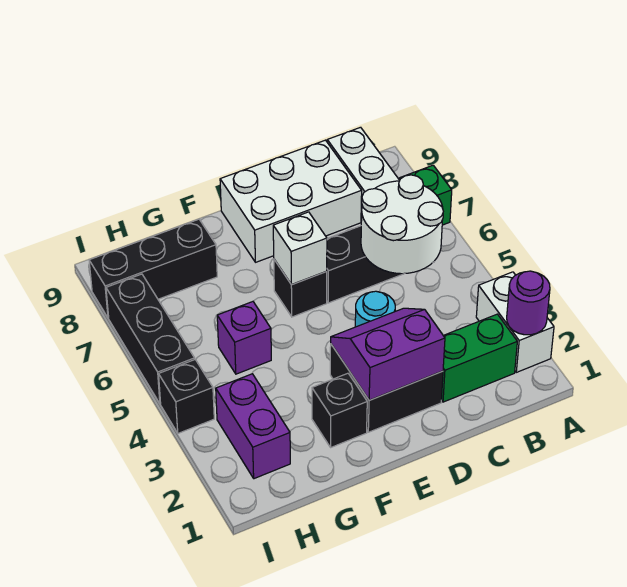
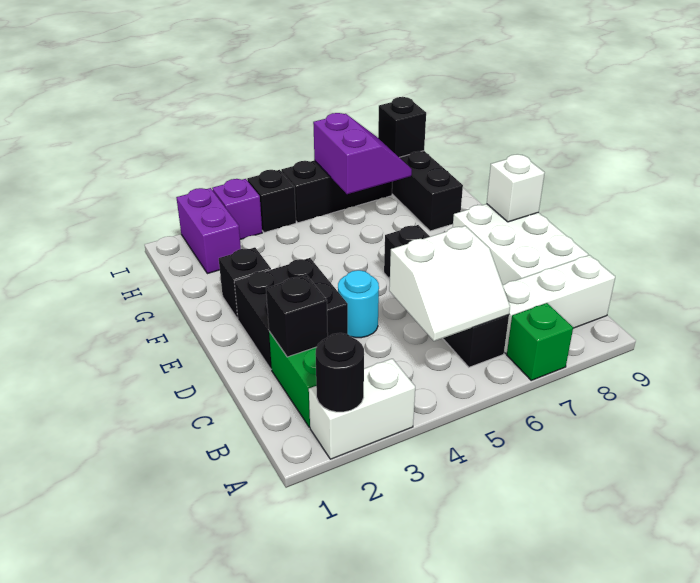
purple round brick A2 level 2 -> black round brick A2 level 2
white round brick B5:C6 level 2 -> white slope B5:C6 level 2 top C
none -> black brick C2 level 2
purple slope D2:E3 level 2 top 2 -> purple slope H6:I7 level 2 top 6
white brick E6 level 2 -> white brick E9 level 2
purple brick G5 level 1 -> purple brick I3 level 1
purple brick H2:H3 level 1 -> purple brick H2:I2 level 1
none -> black brick I8 level 2

